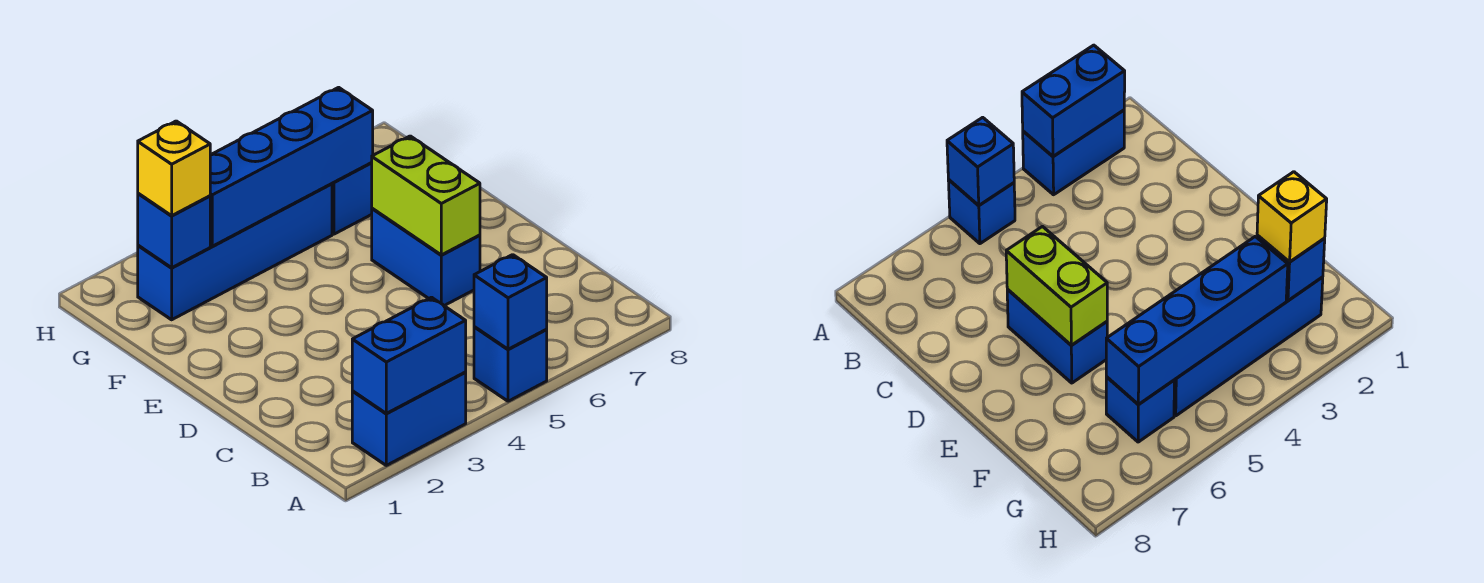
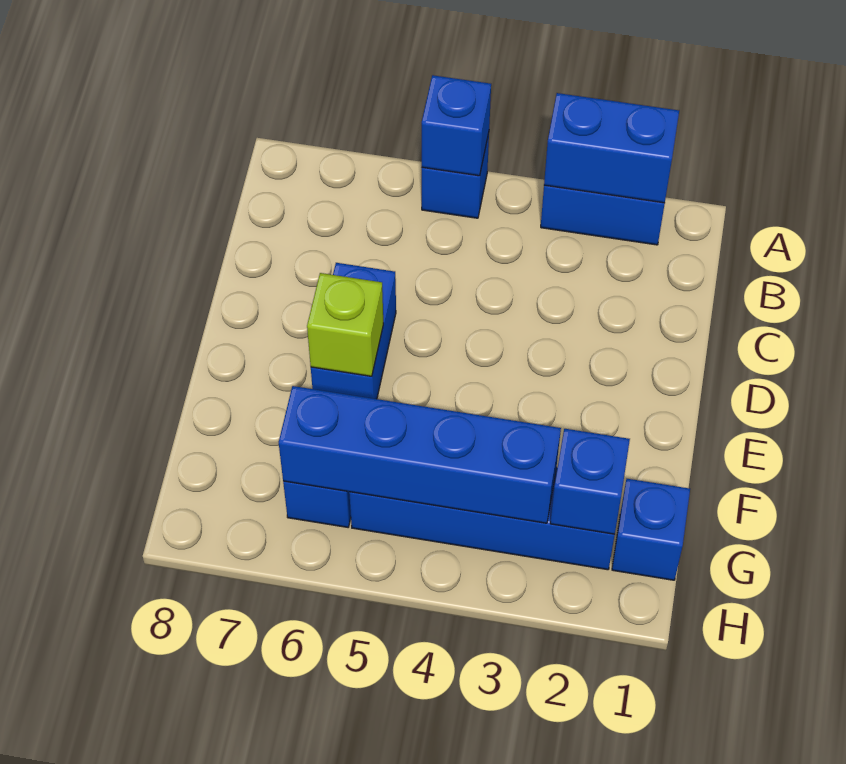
lime brick D6:E6 level 2 -> lime brick E6 level 2
none -> blue brick G1 level 1
yellow brick G2 level 3 -> none

